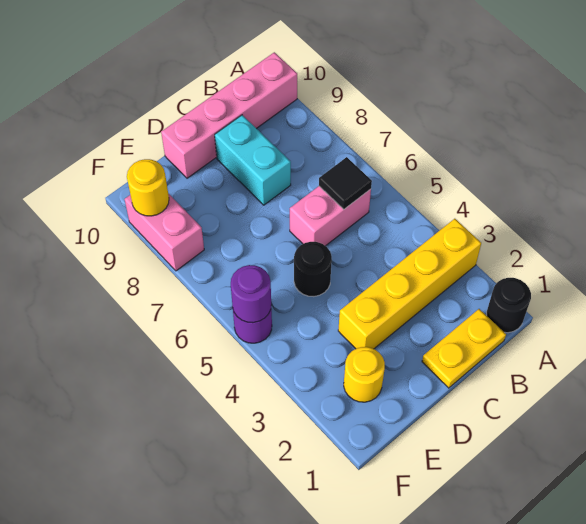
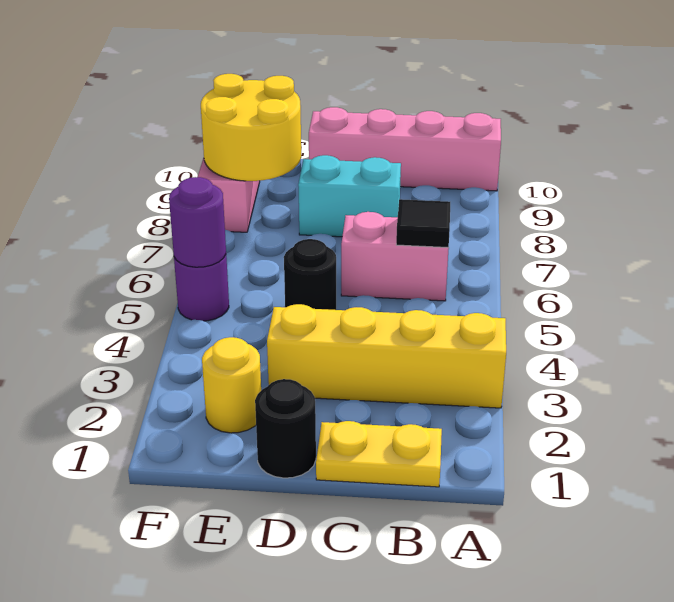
black round brick A1 level 1 -> black round brick D1 level 1
cyan brick C8:C9 level 1 -> cyan brick C8:D8 level 1
yellow round brick F9 level 2 -> yellow round brick E8:F9 level 2

